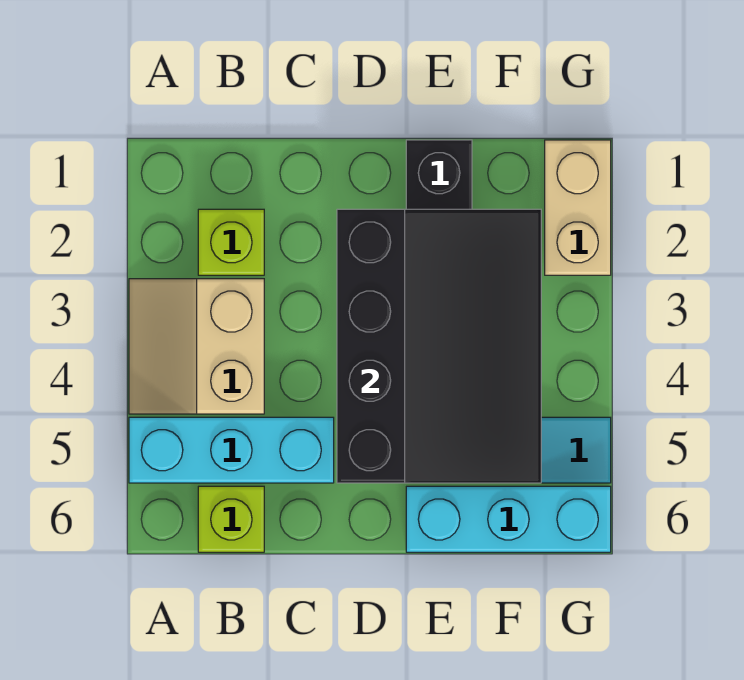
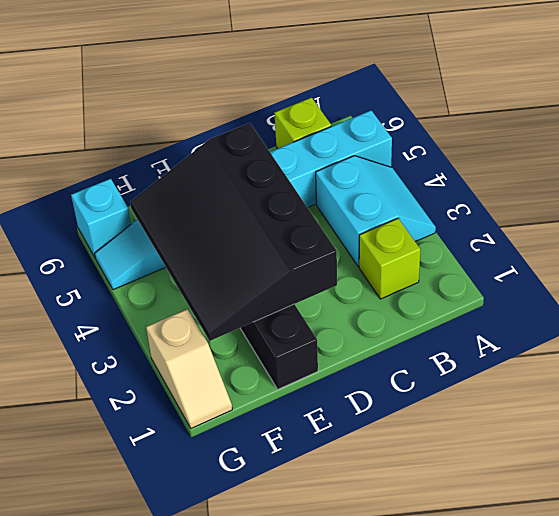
tan slope A3:B4 level 1 top B -> cyan slope A3:B4 level 1 top B
cyan brick E6:G6 level 1 -> cyan brick G6 level 1
tan brick G1:G2 level 1 -> tan slope G1:G2 level 1 top 2

